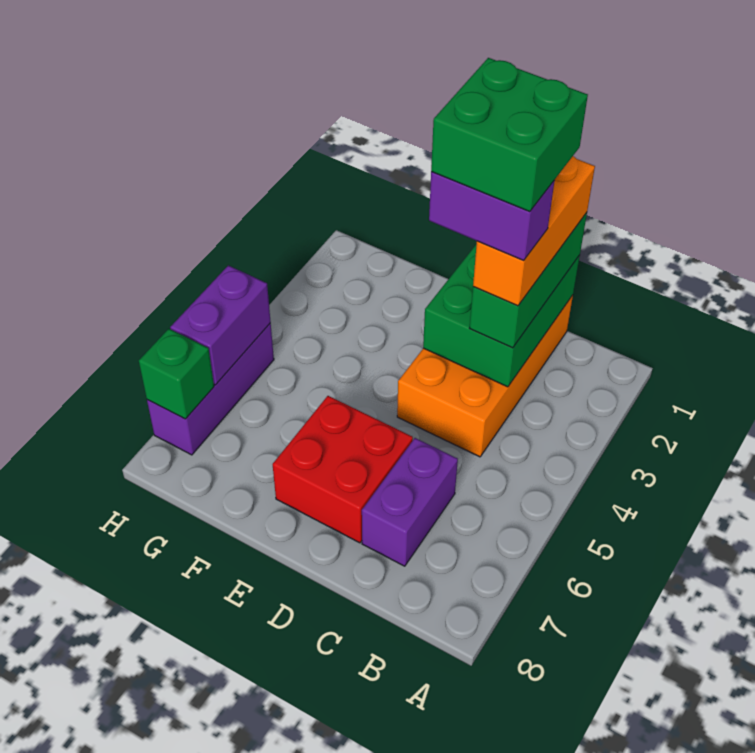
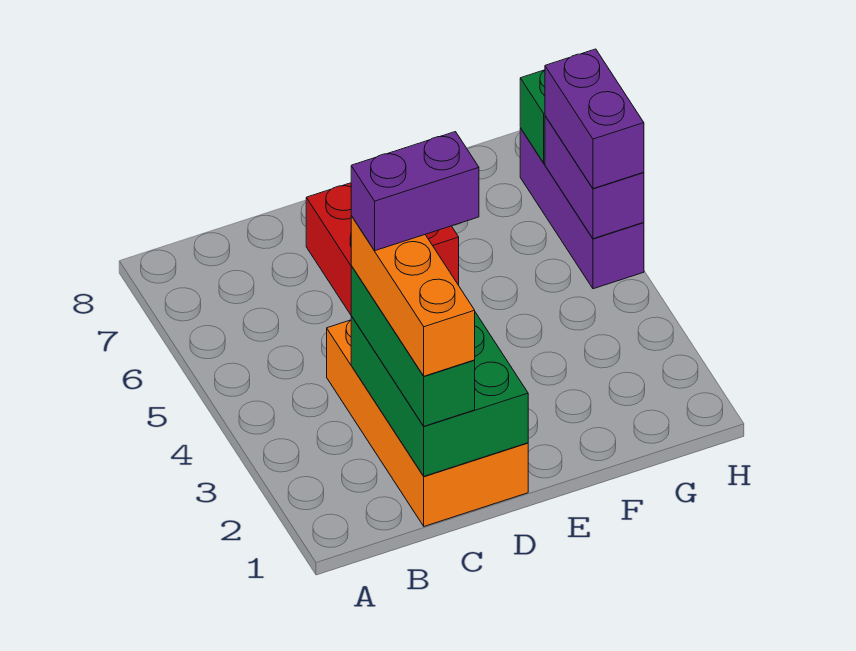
green brick C2:D3 level 6 -> none
purple brick C6:C7 level 1 -> purple brick H5:H6 level 3

